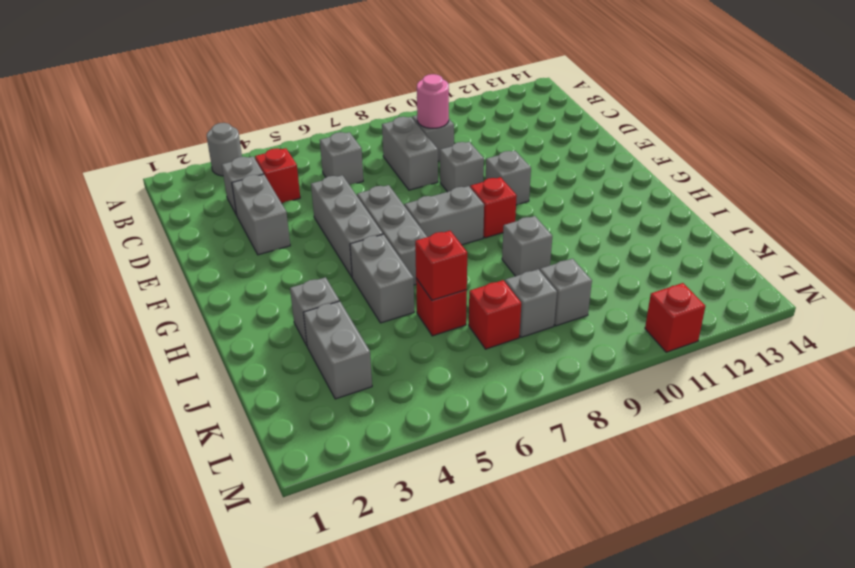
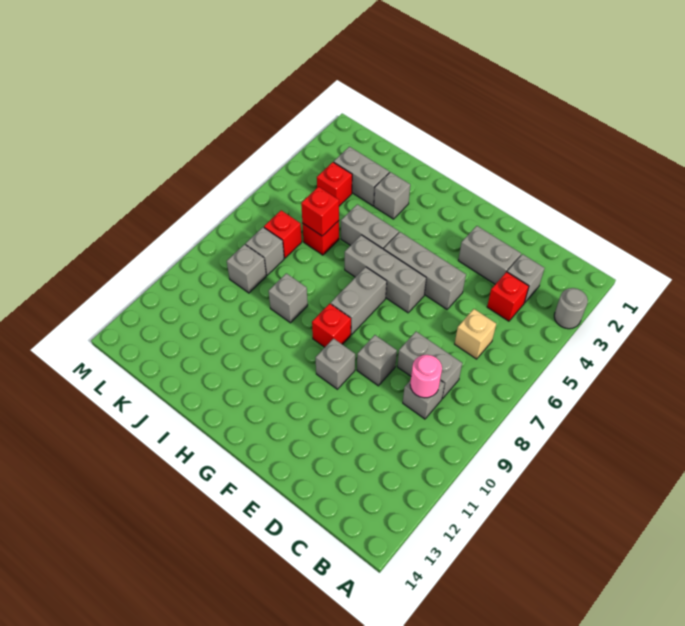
grey brick C6 level 1 -> tan brick C6 level 1
red brick M11 level 1 -> red brick K4 level 1

